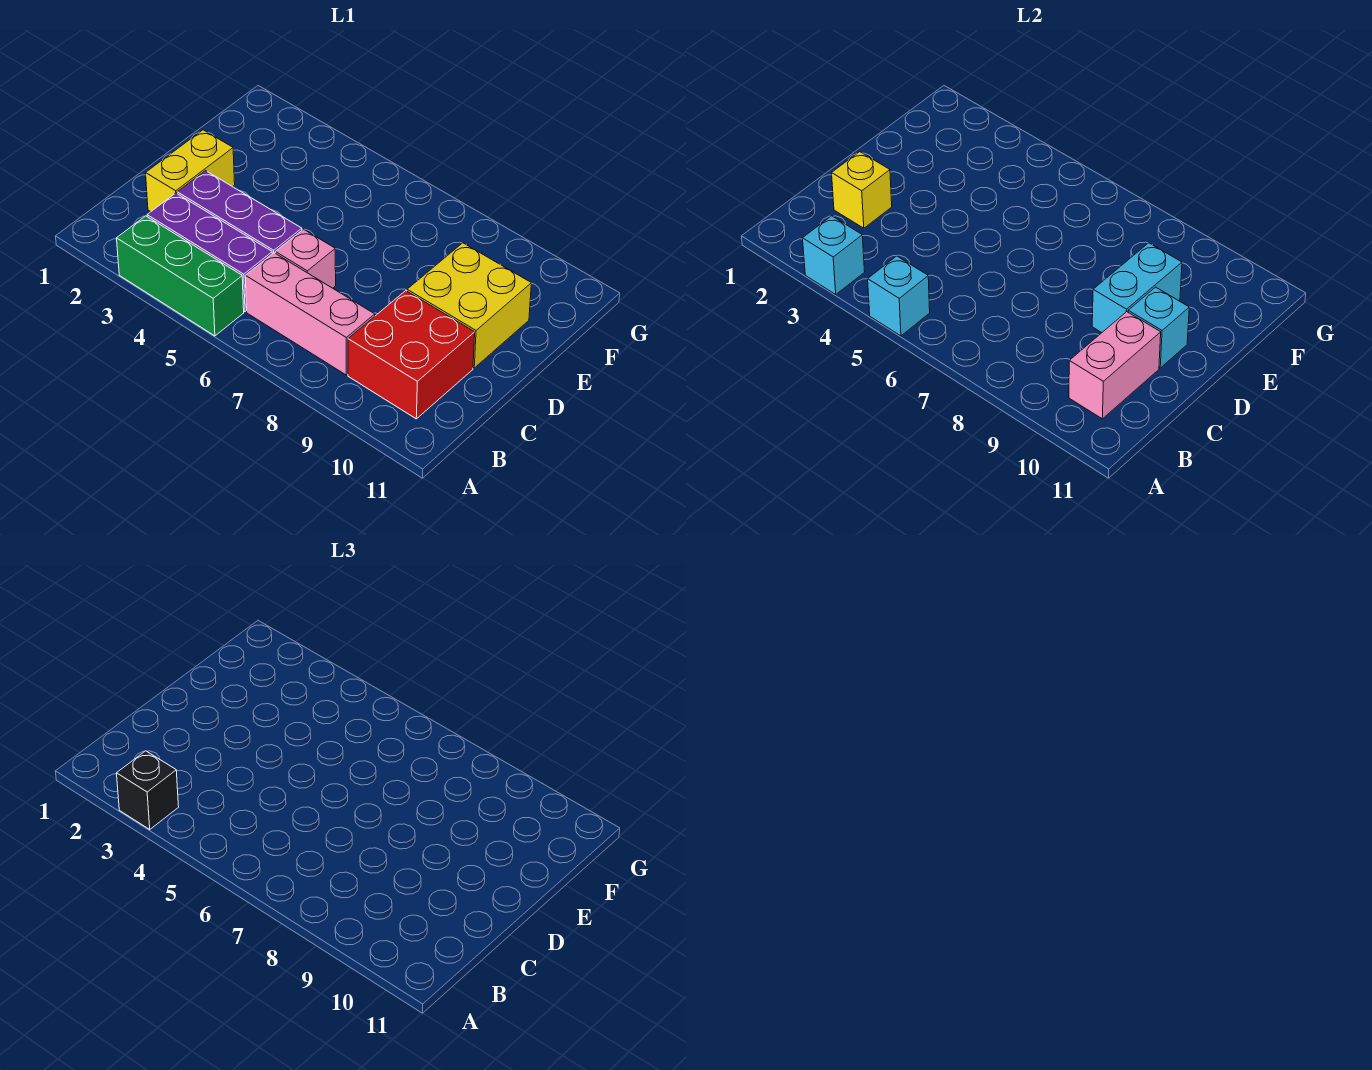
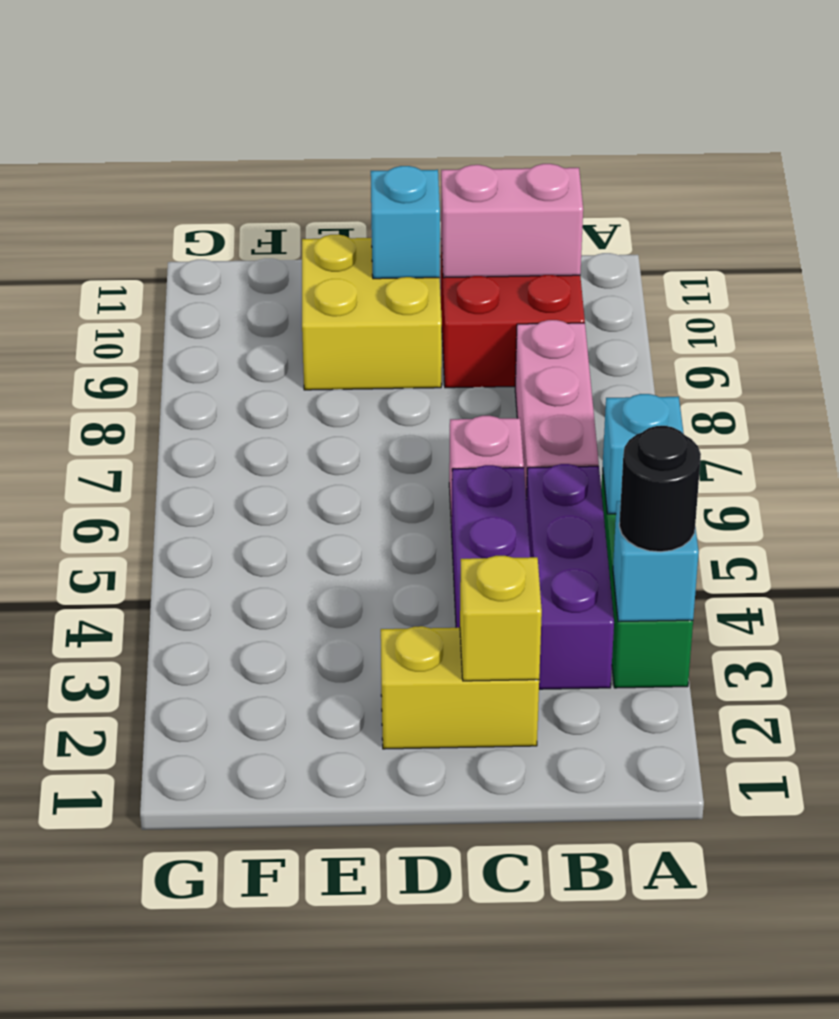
black brick A3 level 3 -> black round brick A3 level 3
cyan brick D9:E9 level 2 -> none

